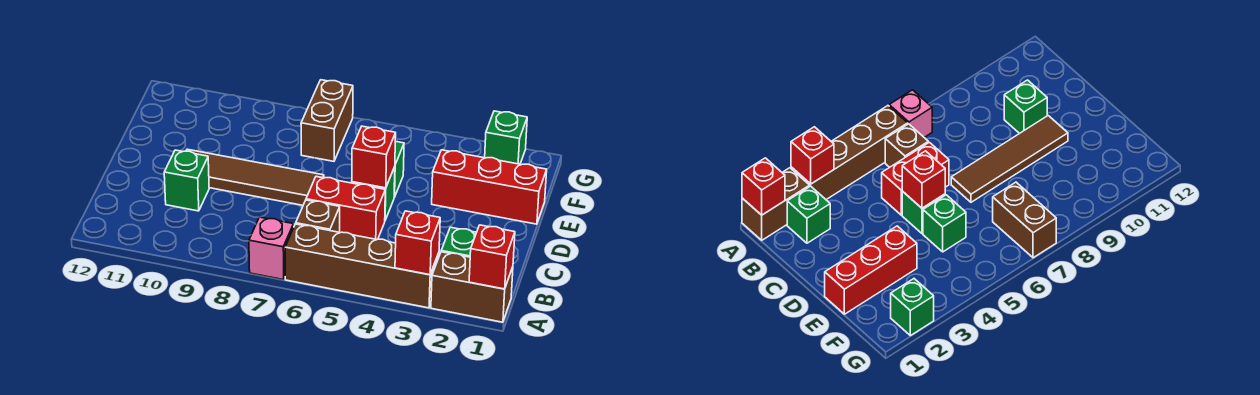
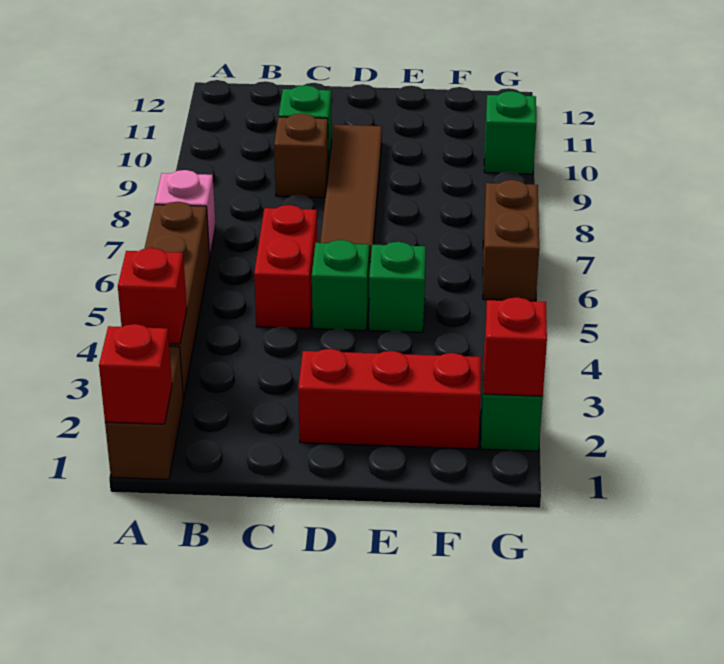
green brick B2 level 1 -> green brick G10 level 1
brown brick B6 level 1 -> brown brick C9 level 1
red brick D5 level 2 -> red brick G2 level 2
red brick E1:E3 level 1 -> red brick D2:F2 level 1
brown brick F7:G7 level 1 -> brown brick G6:G7 level 1

